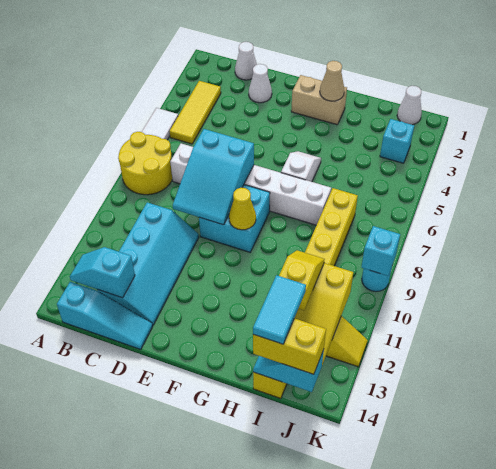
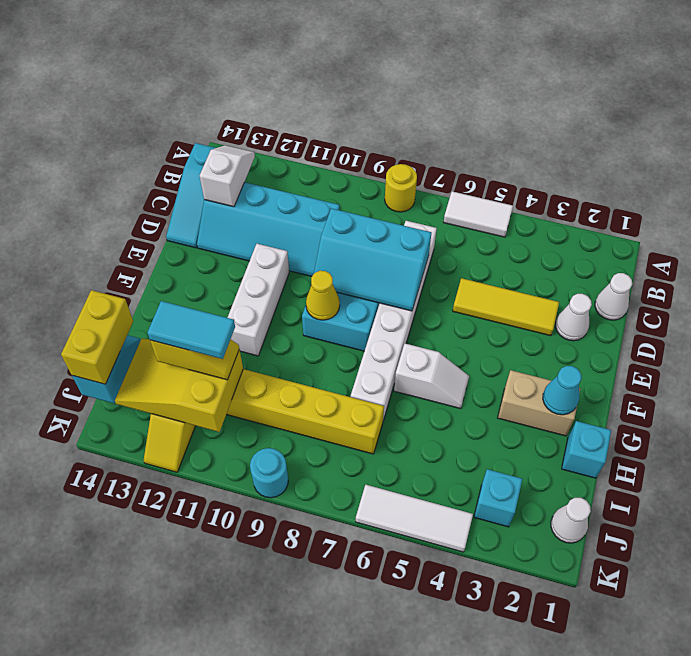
yellow round brick A7:B8 level 1 -> yellow round brick A8 level 1
yellow tile B3:B5 level 1 -> yellow tile D3:D5 level 1
cyan slope B13:C13 level 2 top C -> white slope B13:C13 level 2 top C
cyan slope D7:E9 level 2 top 7 -> cyan slope D7:E9 level 2 top D
none -> white brick E11:G11 level 1
tan brick F2:G2 level 1 -> tan brick G2:G3 level 1
tan cone G2 level 2 -> cyan cone G2 level 2
cyan tile I13:I14 level 4 -> cyan tile I11:I12 level 4
none -> white tile K4:K6 level 1
cyan brick K9 level 2 -> cyan brick H1 level 1

